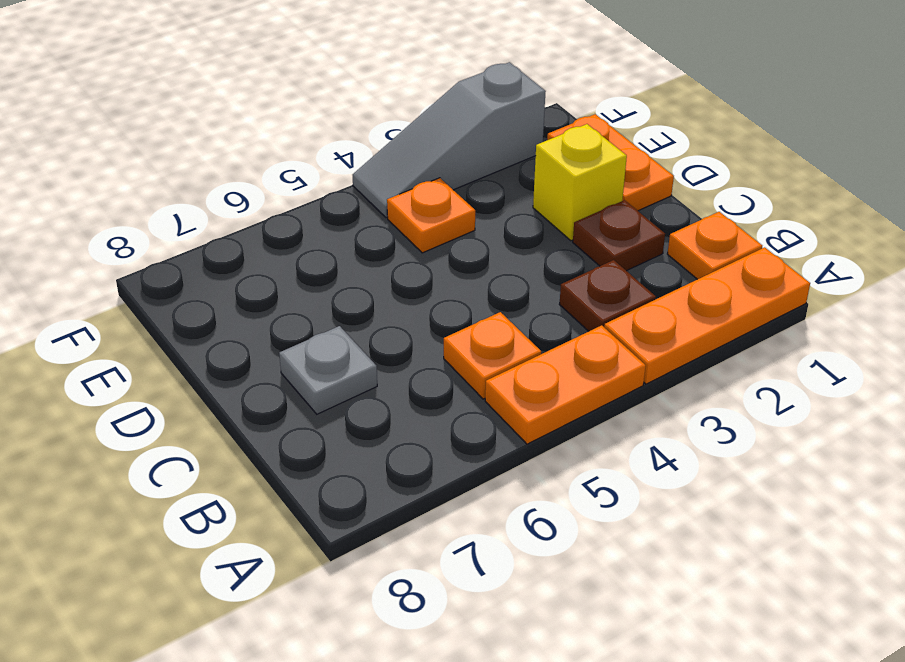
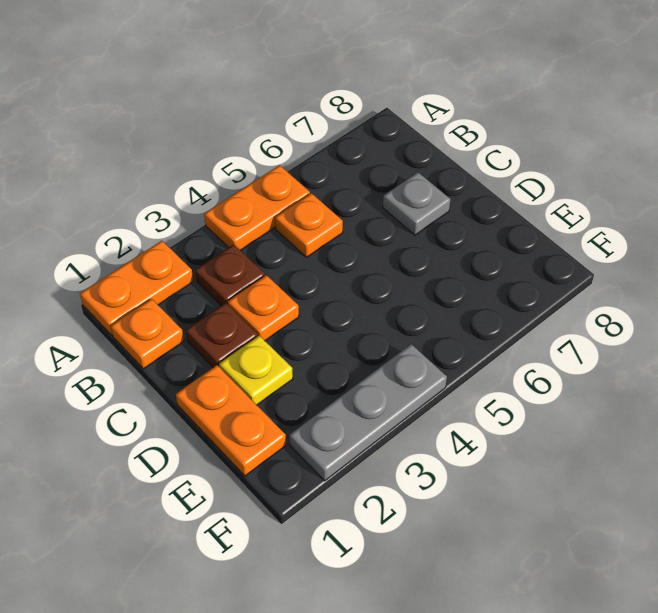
orange plate A1:A3 level 1 -> orange plate A1:A2 level 1
yellow brick D2 level 1 -> yellow plate D2 level 1
orange plate E4 level 1 -> orange plate C3 level 1
grey slope F2:F4 level 1 top 2 -> grey plate F2:F4 level 1

